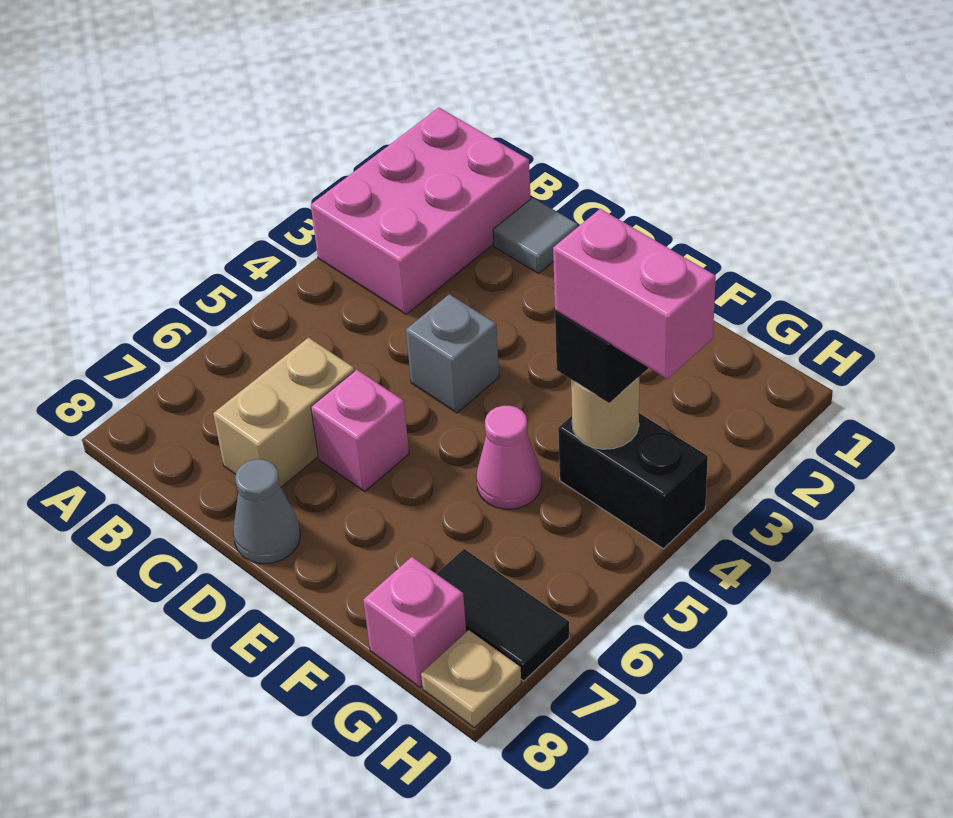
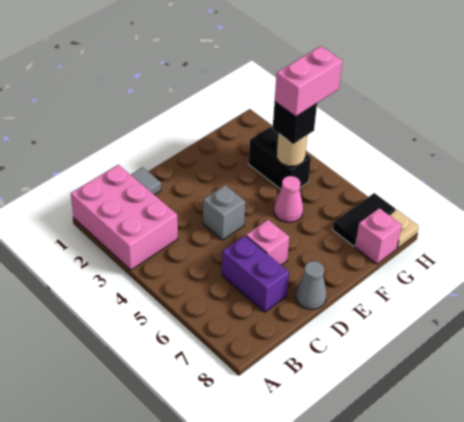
tan brick C6:C7 level 1 -> purple brick C6:C7 level 1
black brick G4:H4 level 1 -> black brick G3:G4 level 1

